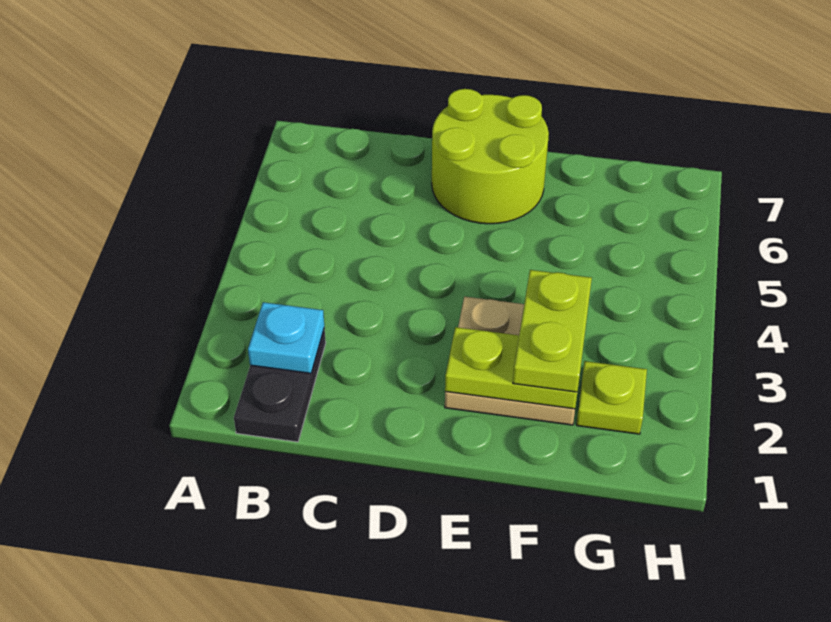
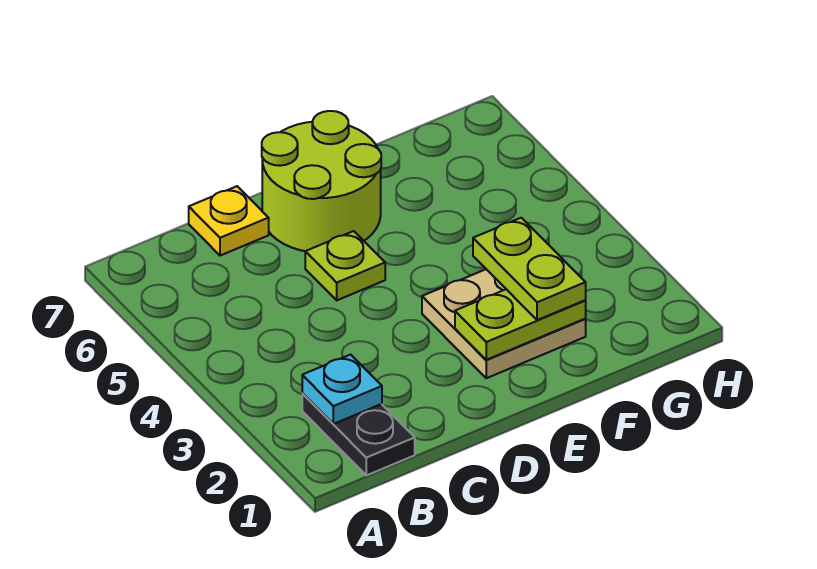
none -> yellow plate C7 level 1
lime plate G2 level 1 -> lime plate D5 level 1

